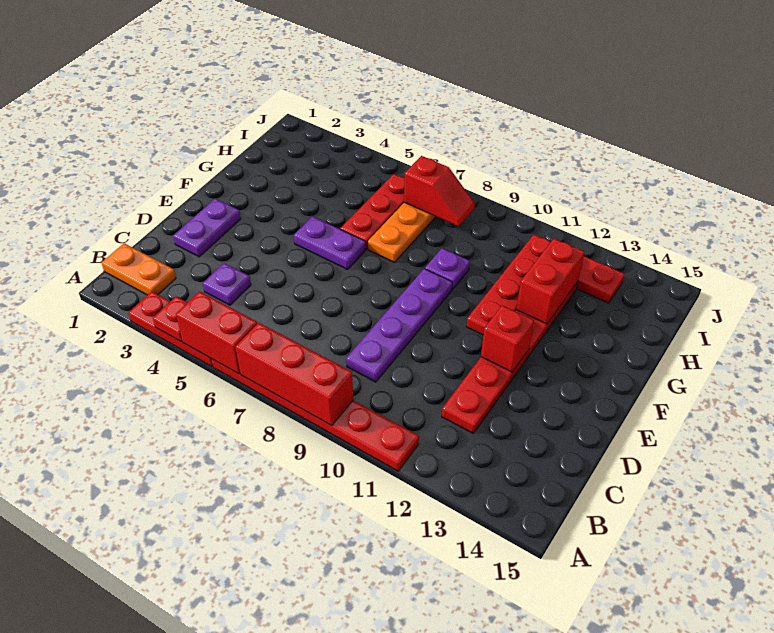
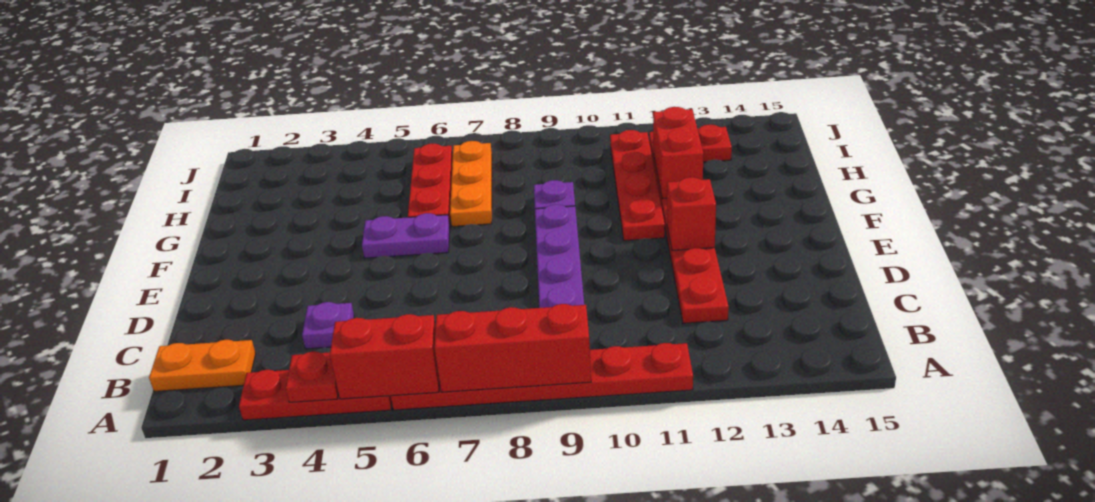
purple plate D2:E2 level 1 -> none
red slope I7:I8 level 2 top 7 -> none

